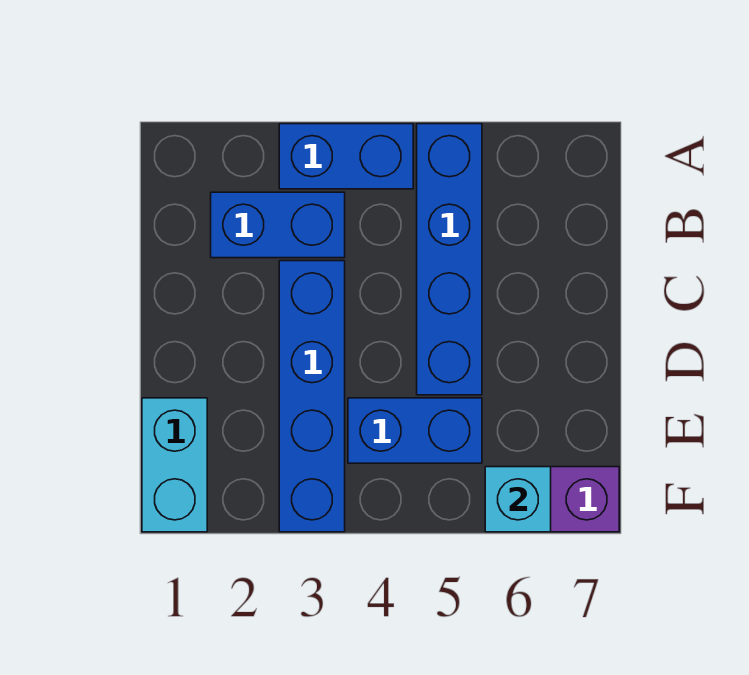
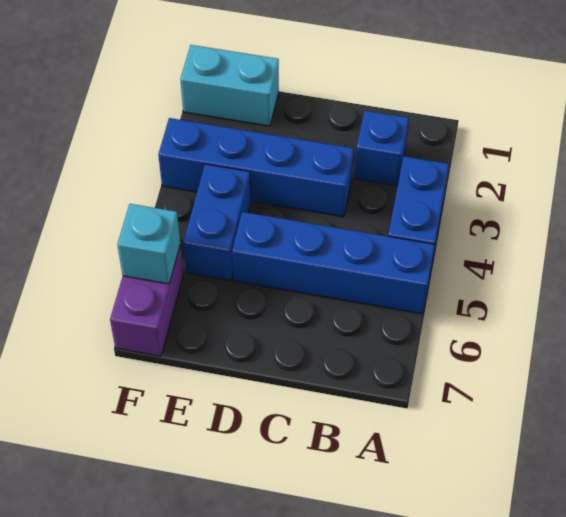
blue brick B2:B3 level 1 -> blue brick B2 level 1

